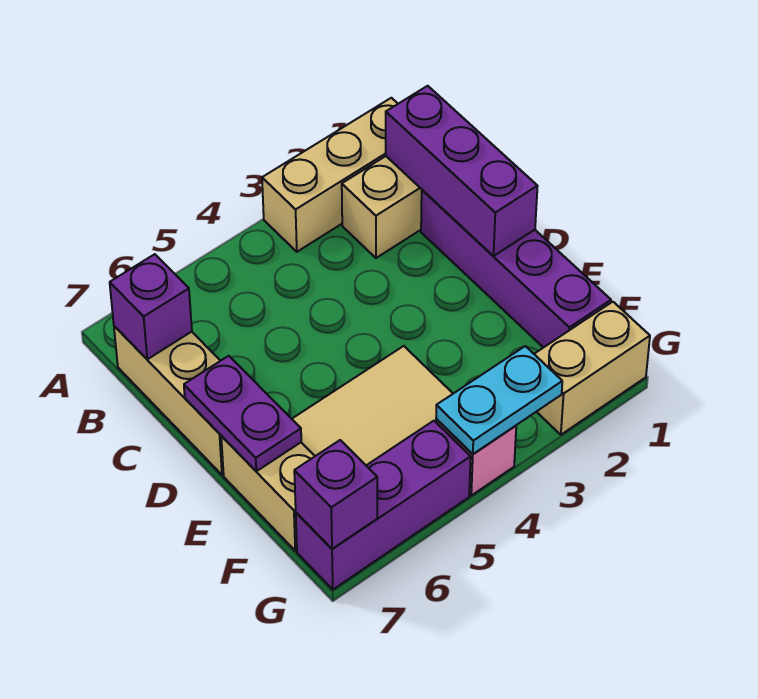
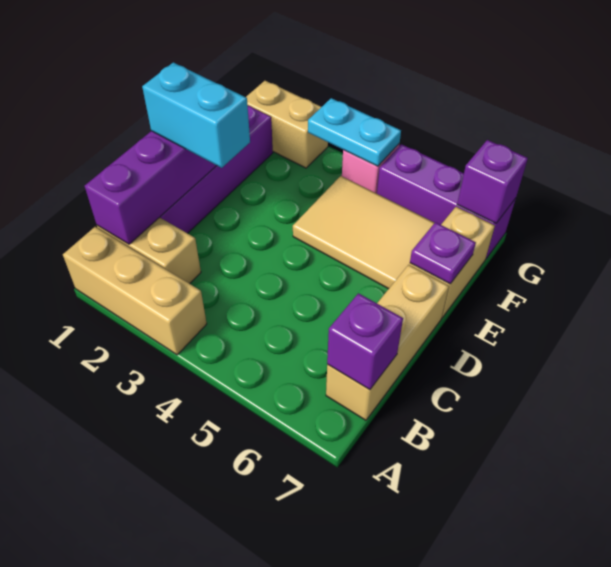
none -> cyan brick D1:D2 level 3
purple plate D7:E7 level 2 -> purple plate E7 level 2

